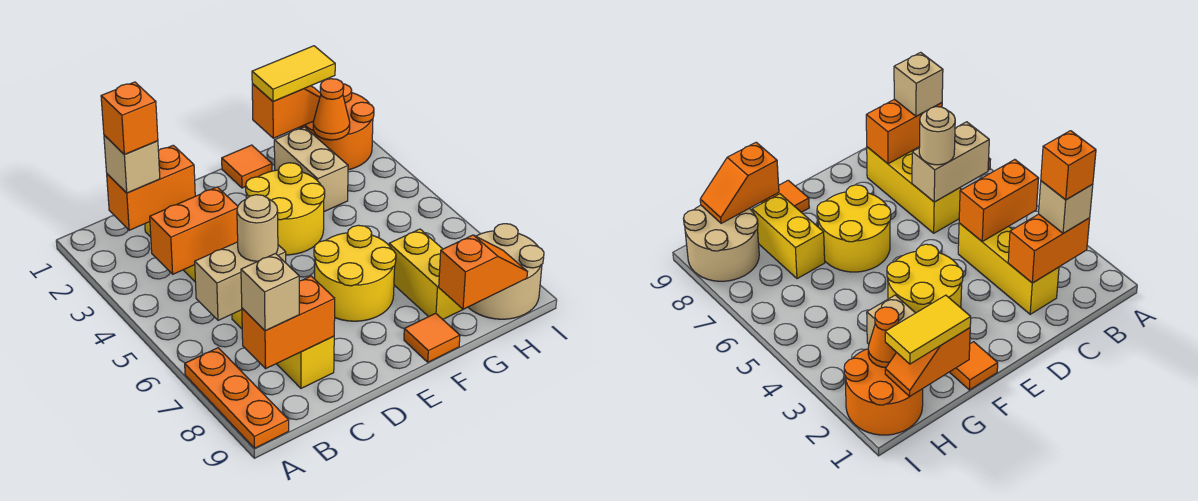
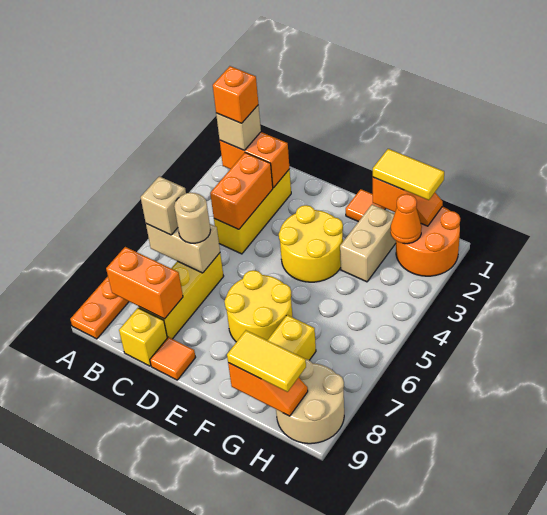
orange brick B4:C4 level 2 -> orange brick C3:C4 level 2
tan brick B8 level 3 -> tan brick B6 level 3
none -> yellow brick C9 level 1
orange tile F9 level 1 -> orange tile D9 level 1
none -> yellow tile G9:H9 level 3

